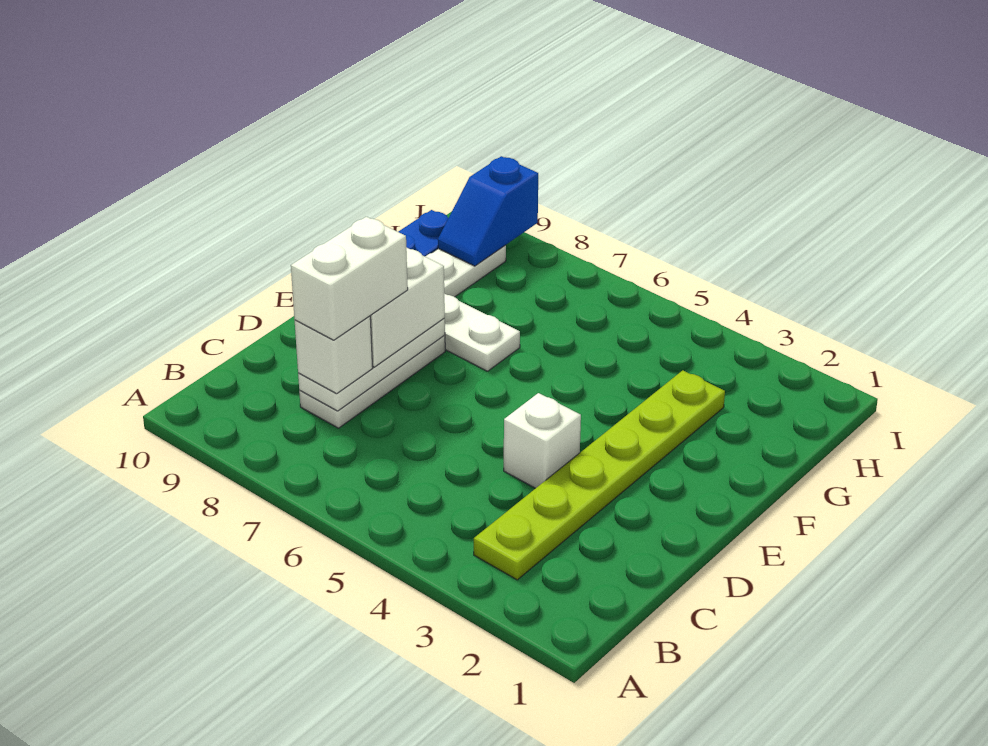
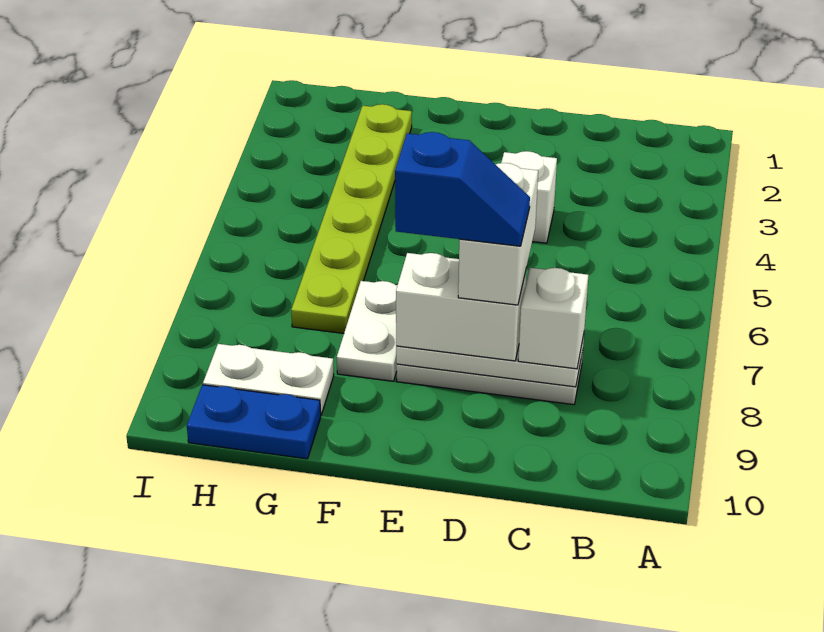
lime plate B3:G3 level 1 -> lime plate G2:G7 level 1
white brick C8:D8 level 4 -> white brick D7:D8 level 4
blue slope H9:I9 level 2 top I -> blue slope D8:E8 level 5 top E

